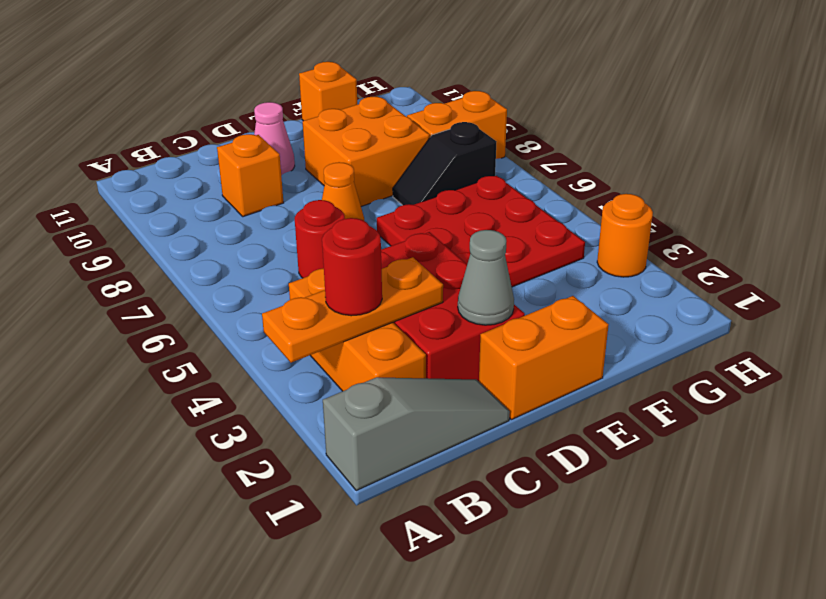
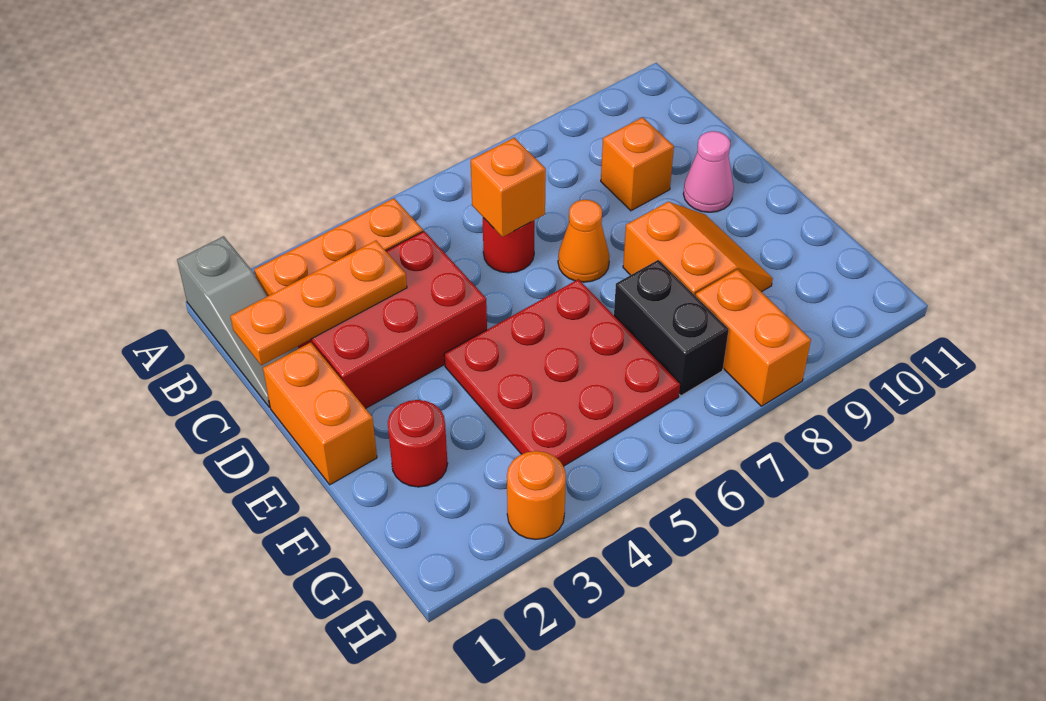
orange plate A3:C3 level 2 -> orange plate C1:C3 level 2
red round brick B3 level 3 -> red round brick F2 level 1
grey cone D2 level 2 -> none
orange brick E8:F9 level 1 -> orange slope E8:F9 level 1 top 8
black slope F7:G7 level 1 top G -> black brick F7:G7 level 1
orange brick F11 level 1 -> orange brick C6 level 2

